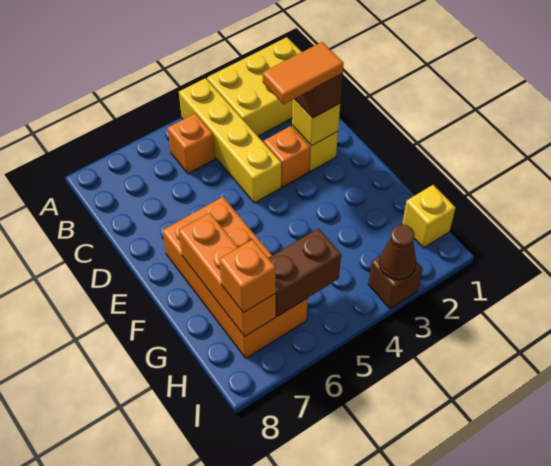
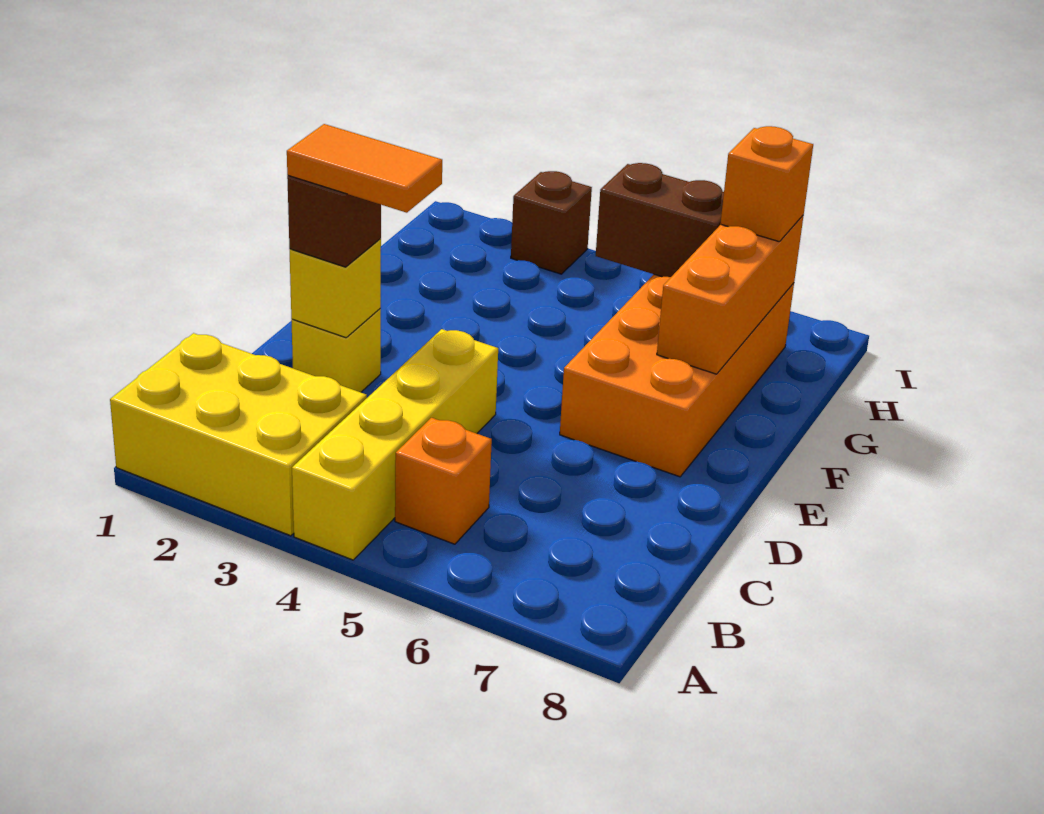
orange brick D3 level 1 -> none
yellow brick H1 level 1 -> none
brown cone I3 level 2 -> none

